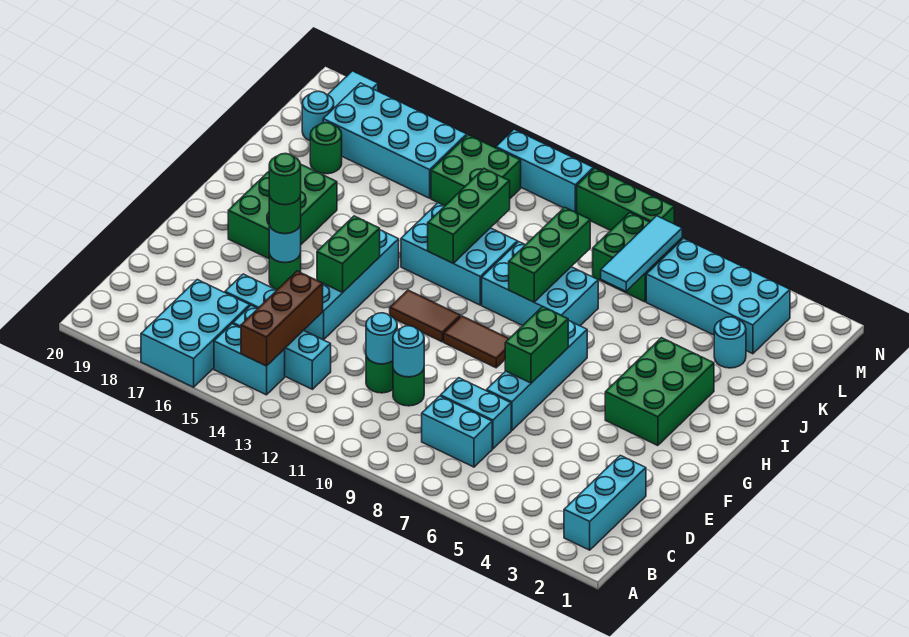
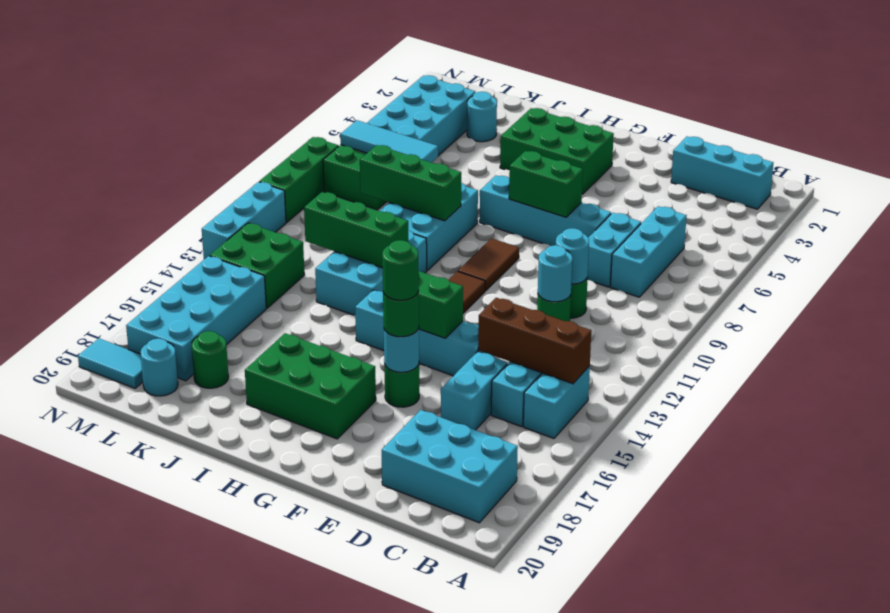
cyan brick A16:C17 level 1 -> cyan brick B18:D19 level 1
cyan brick C7:C8 level 1 -> cyan brick C6:C8 level 1

